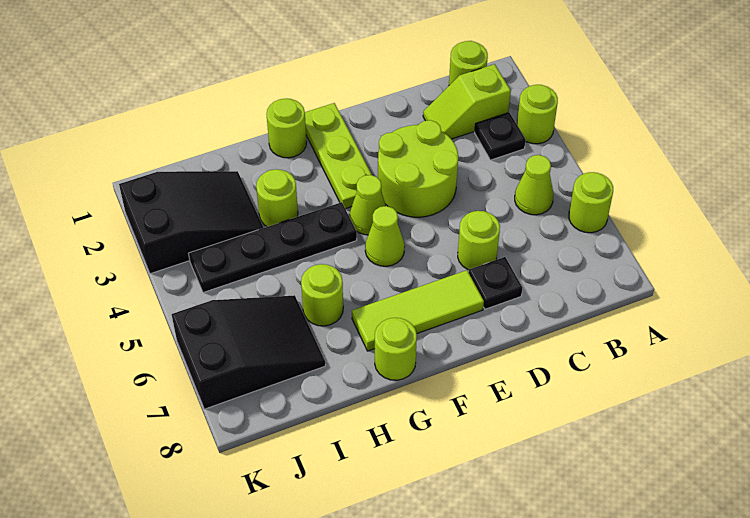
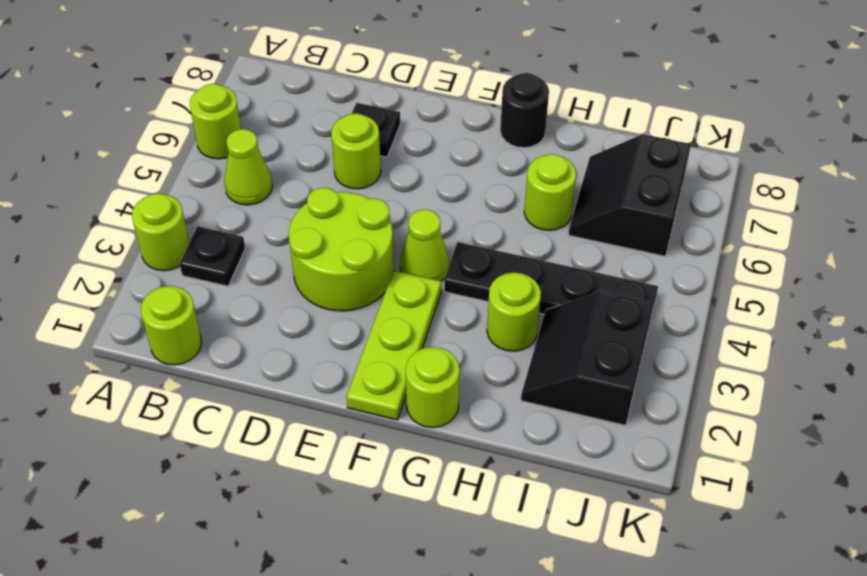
lime slope B2:C2 level 1 top B -> none
lime tile E7:G7 level 1 -> none
lime cone F5 level 1 -> none
lime round brick G8 level 1 -> black round brick G8 level 1
black slope I2:K3 level 1 top K -> black slope I2:J3 level 1 top J
black slope I6:K7 level 1 top K -> black slope I6:J7 level 1 top J

